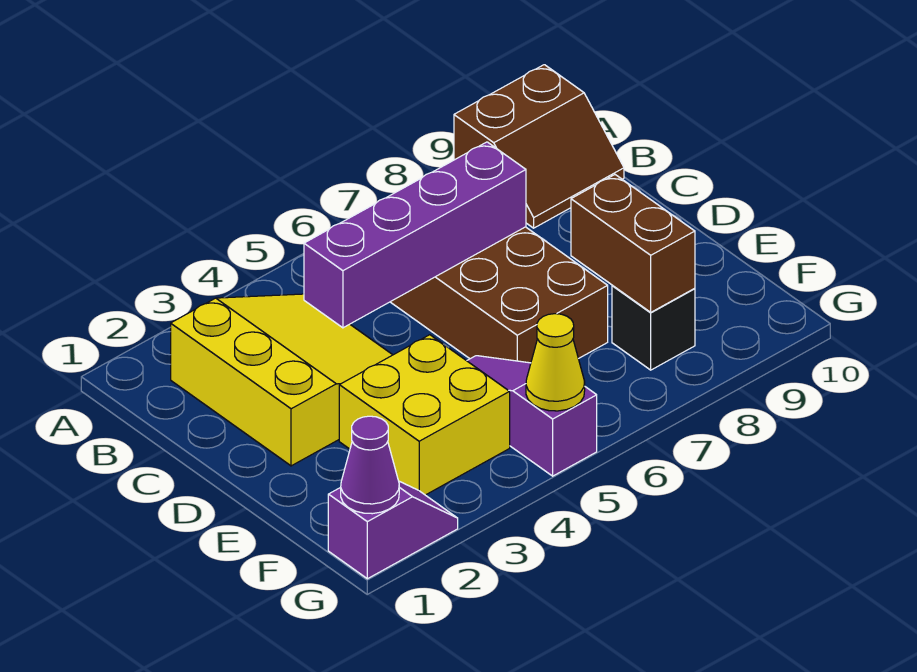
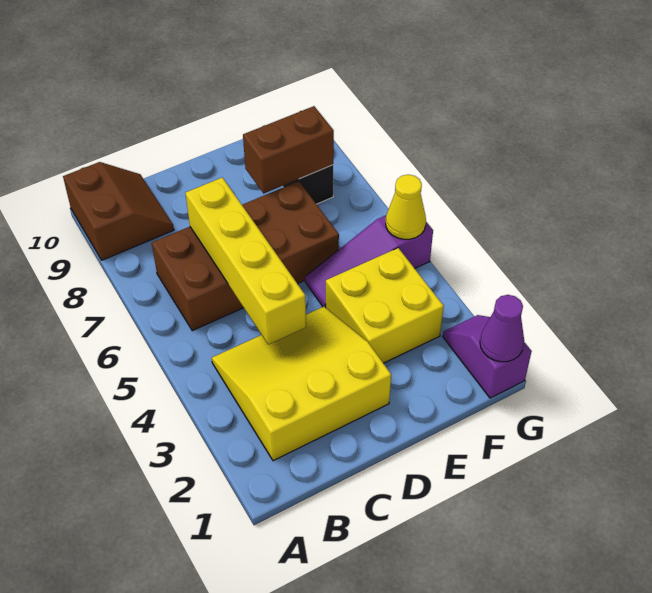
purple brick C4:C7 level 2 -> yellow brick C4:C7 level 2

